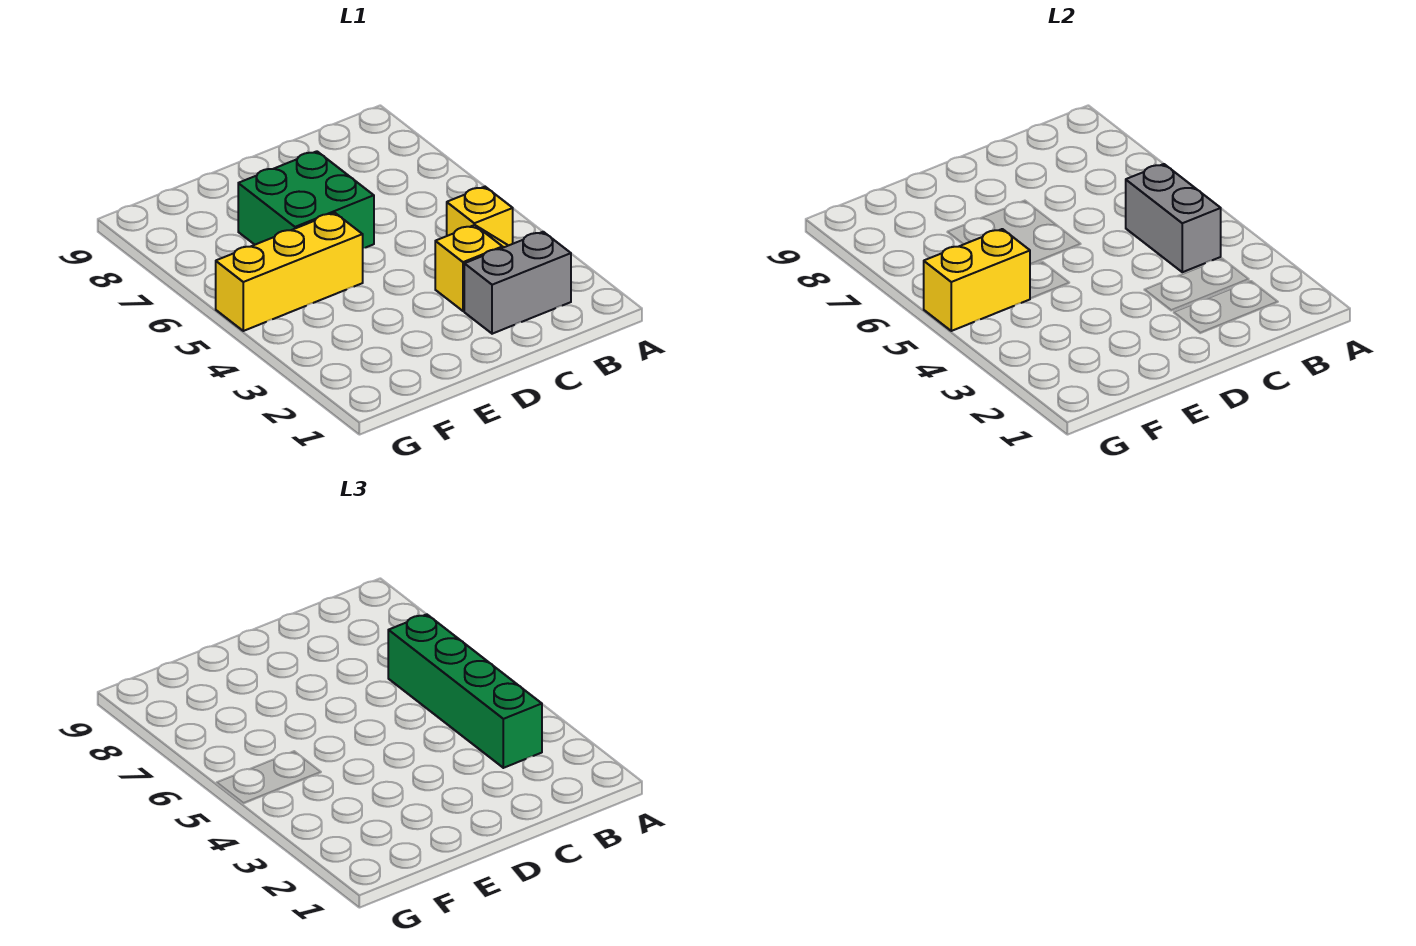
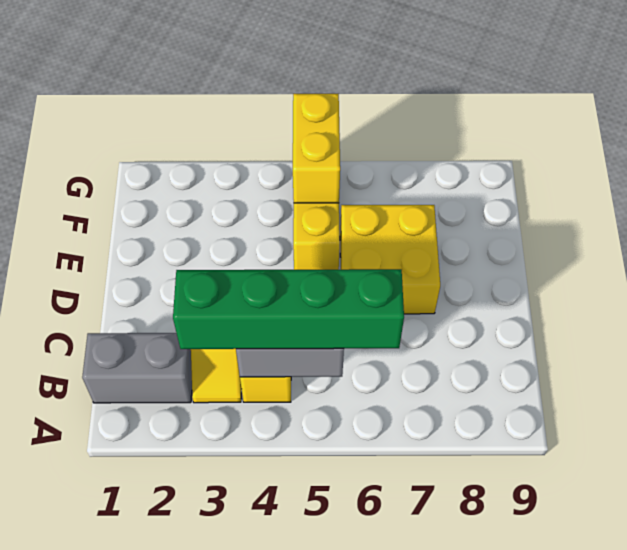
grey brick B2:C2 level 1 -> grey brick B1:B2 level 1
green brick D6:E7 level 1 -> yellow brick D6:E7 level 1

